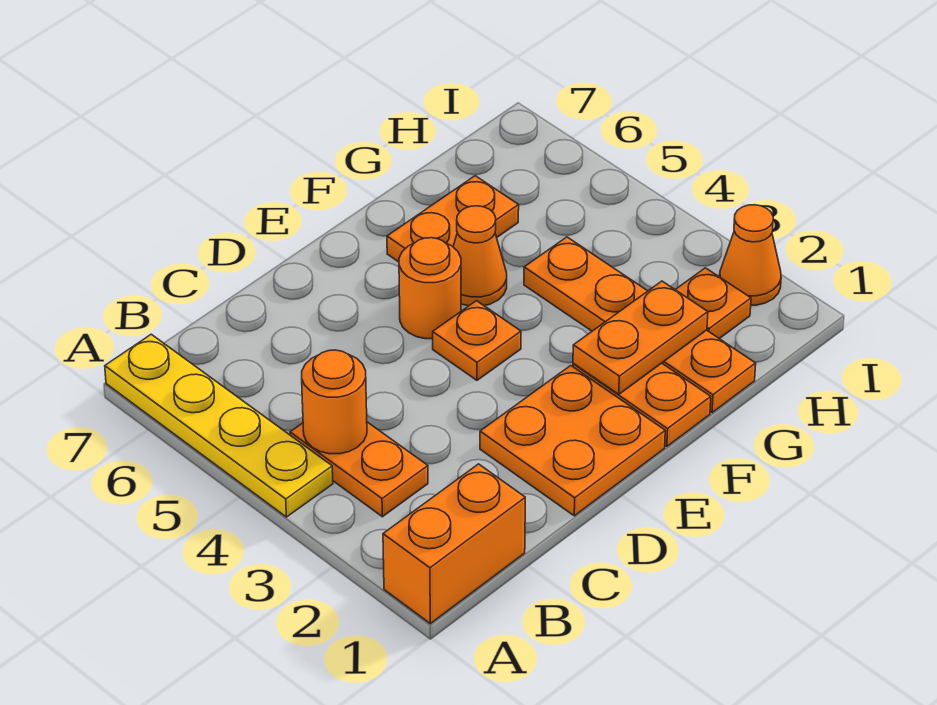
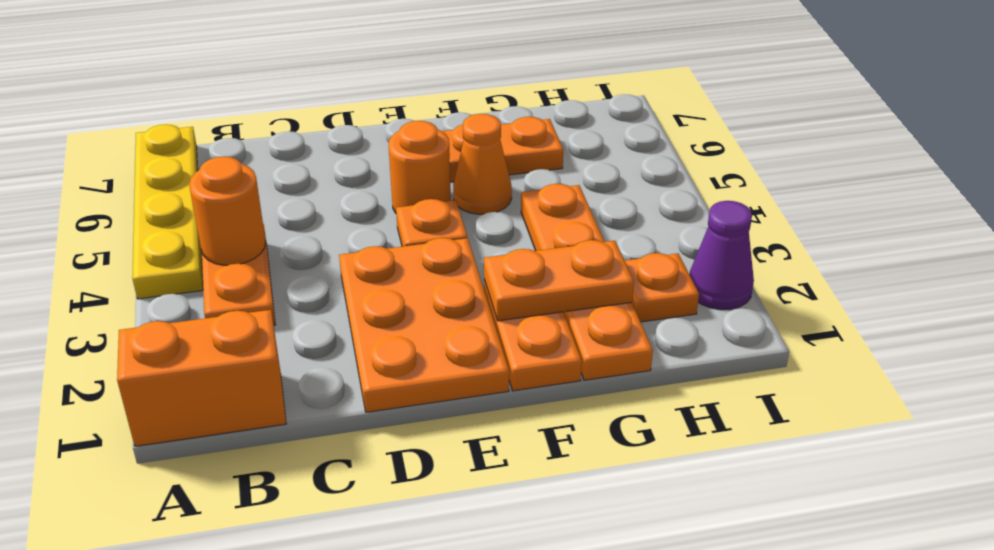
orange plate D1:E2 level 1 -> orange plate D1:E3 level 1
orange cone I2 level 1 -> purple cone I2 level 1

